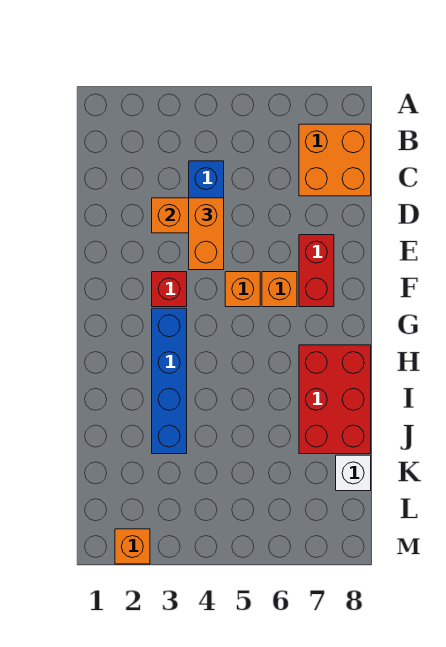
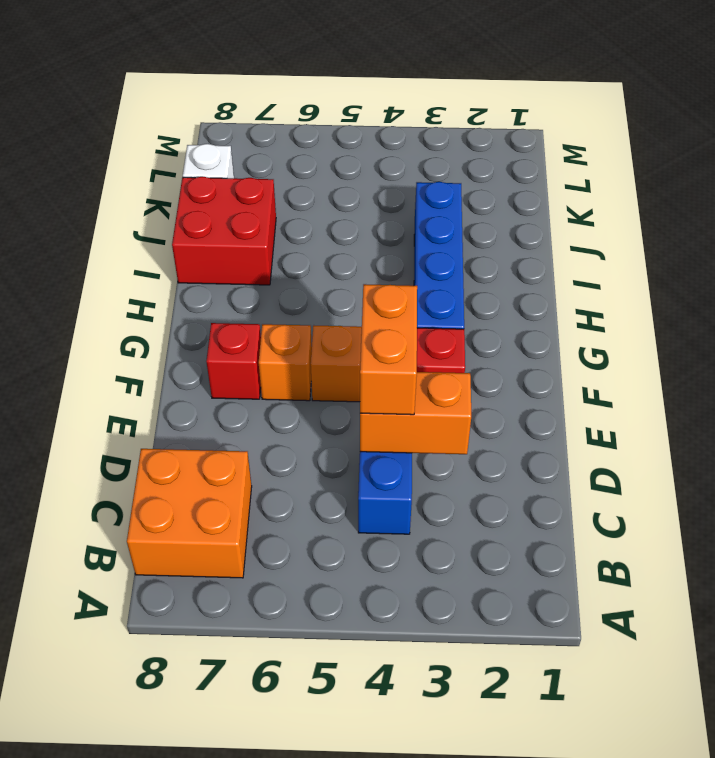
red brick E7:F7 level 1 -> red brick F7 level 1
red brick H7:J8 level 1 -> red brick I7:J8 level 1
orange brick M2 level 1 -> none

